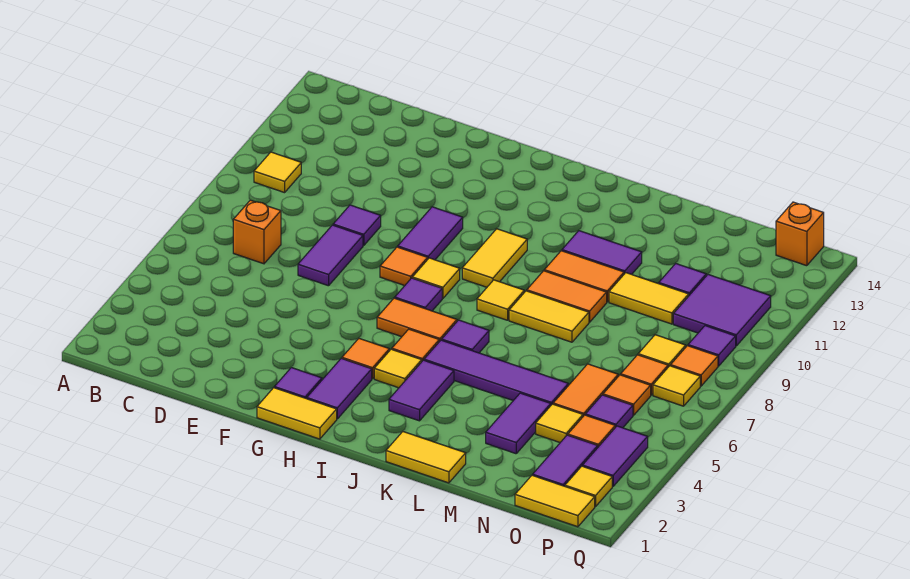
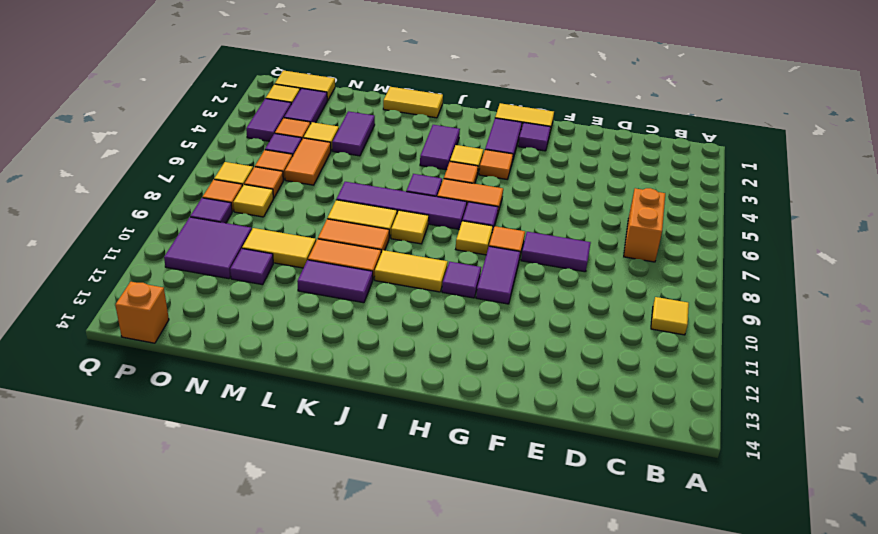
orange brick C7 level 1 -> orange brick C6:C7 level 1
purple tile E7:E8 level 1 -> purple tile E8:F8 level 1
purple tile E9 level 1 -> purple tile H10 level 1
yellow tile I9:I10 level 1 -> yellow tile I10:J10 level 1
purple tile J5:M5 level 1 -> purple tile I7:L7 level 1

